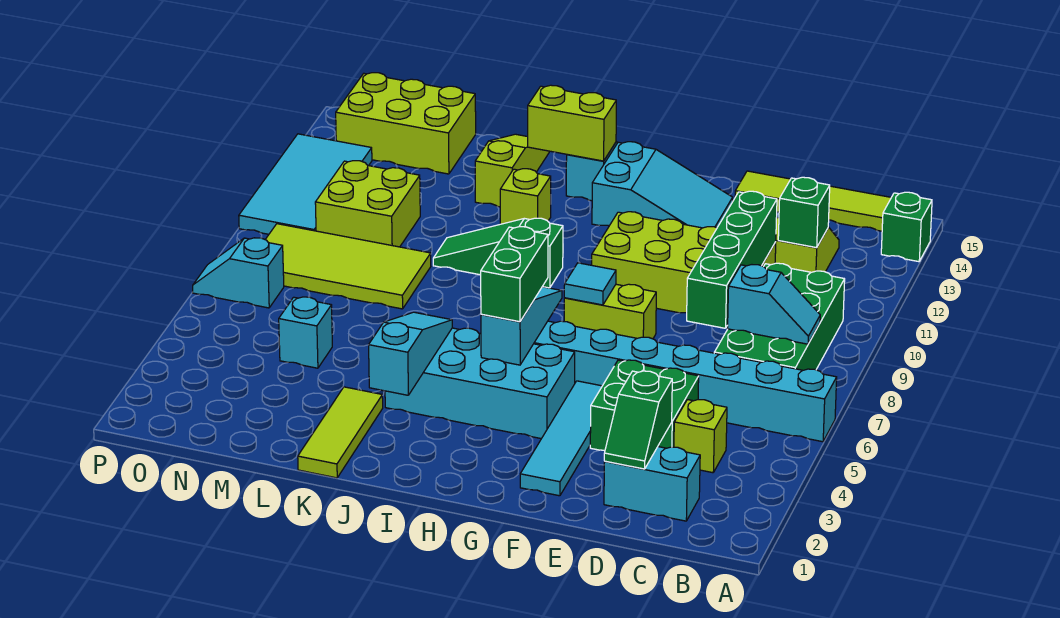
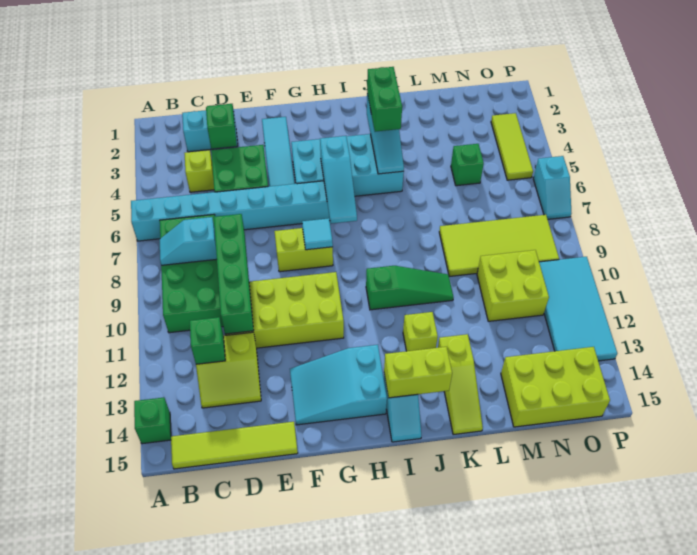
green brick H5:H6 level 3 -> green brick J3:J4 level 3
lime tile K1:K3 level 1 -> lime tile O3:O5 level 1
cyan brick M5 level 1 -> green brick M5 level 1
cyan slope O7:P7 level 1 top O -> cyan slope P6:P7 level 1 top 6

